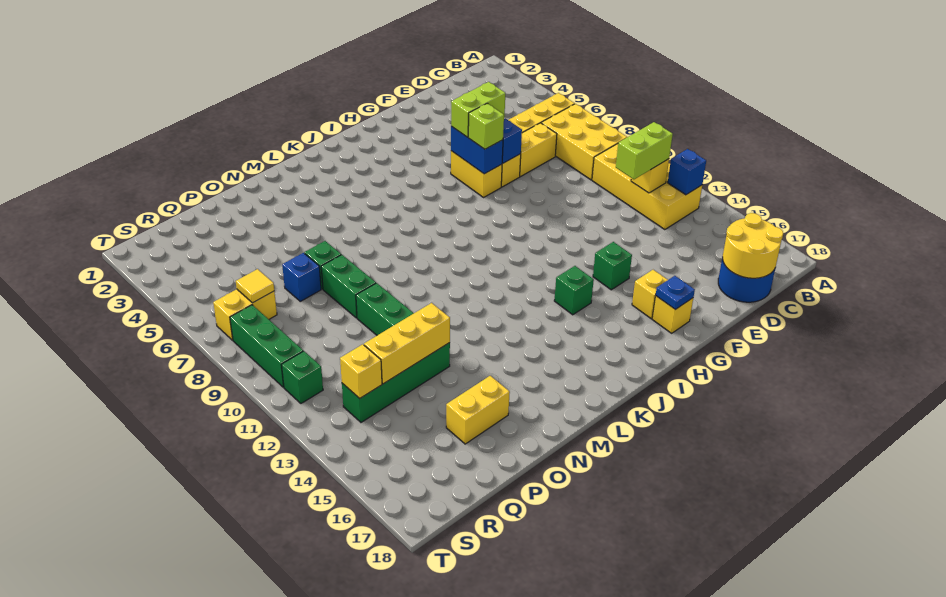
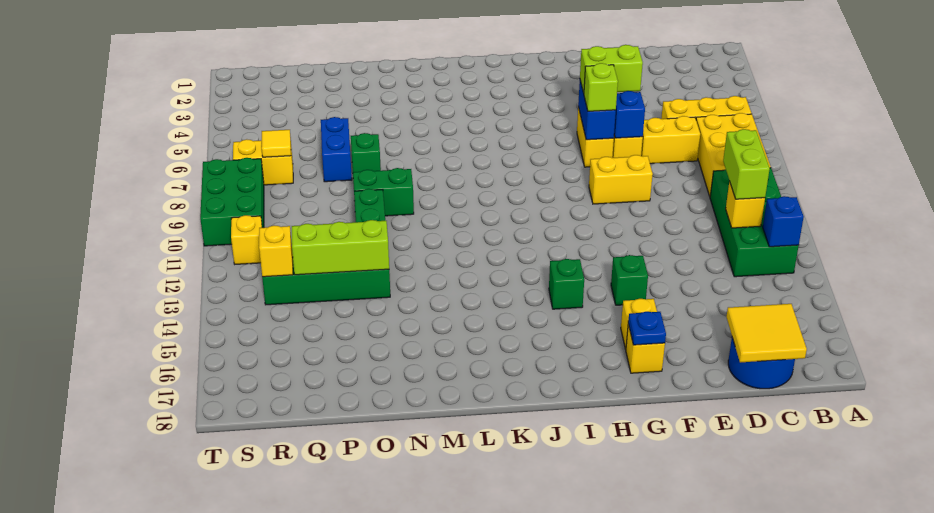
yellow brick B10:C13 level 1 -> green brick B10:C13 level 1
lime brick C12:D12 level 3 -> lime brick C11:C12 level 3
yellow round brick C17:D18 level 2 -> yellow tile C17:D18 level 2
green brick O8:O9 level 1 -> green brick N9:O9 level 1
yellow brick O13:Q13 level 2 -> lime brick O13:Q13 level 2
yellow brick O16:P16 level 1 -> yellow brick F9:G9 level 1
blue brick P7 level 1 -> blue brick P6:P7 level 1
green brick S8:S10 level 1 -> green brick S8:T10 level 1
green brick S11 level 1 -> yellow brick S11 level 1

